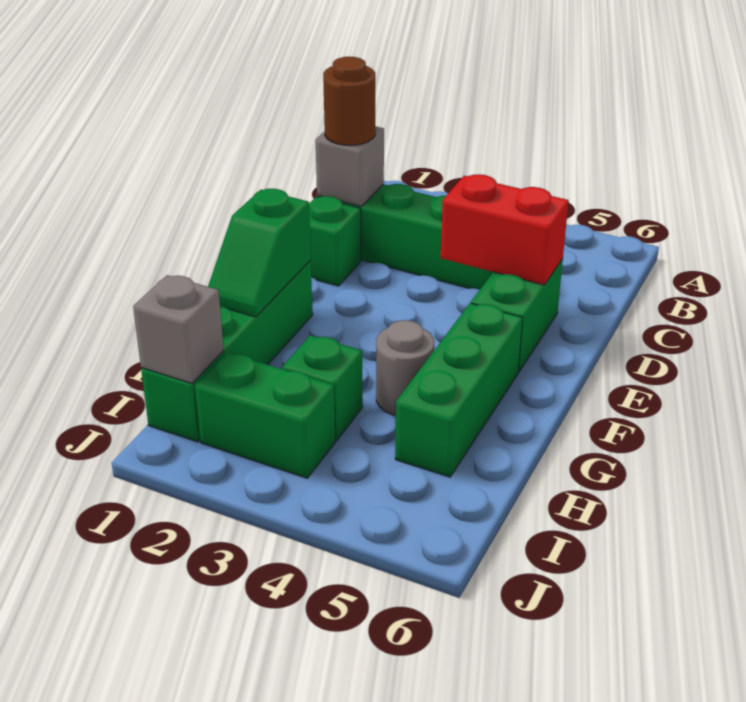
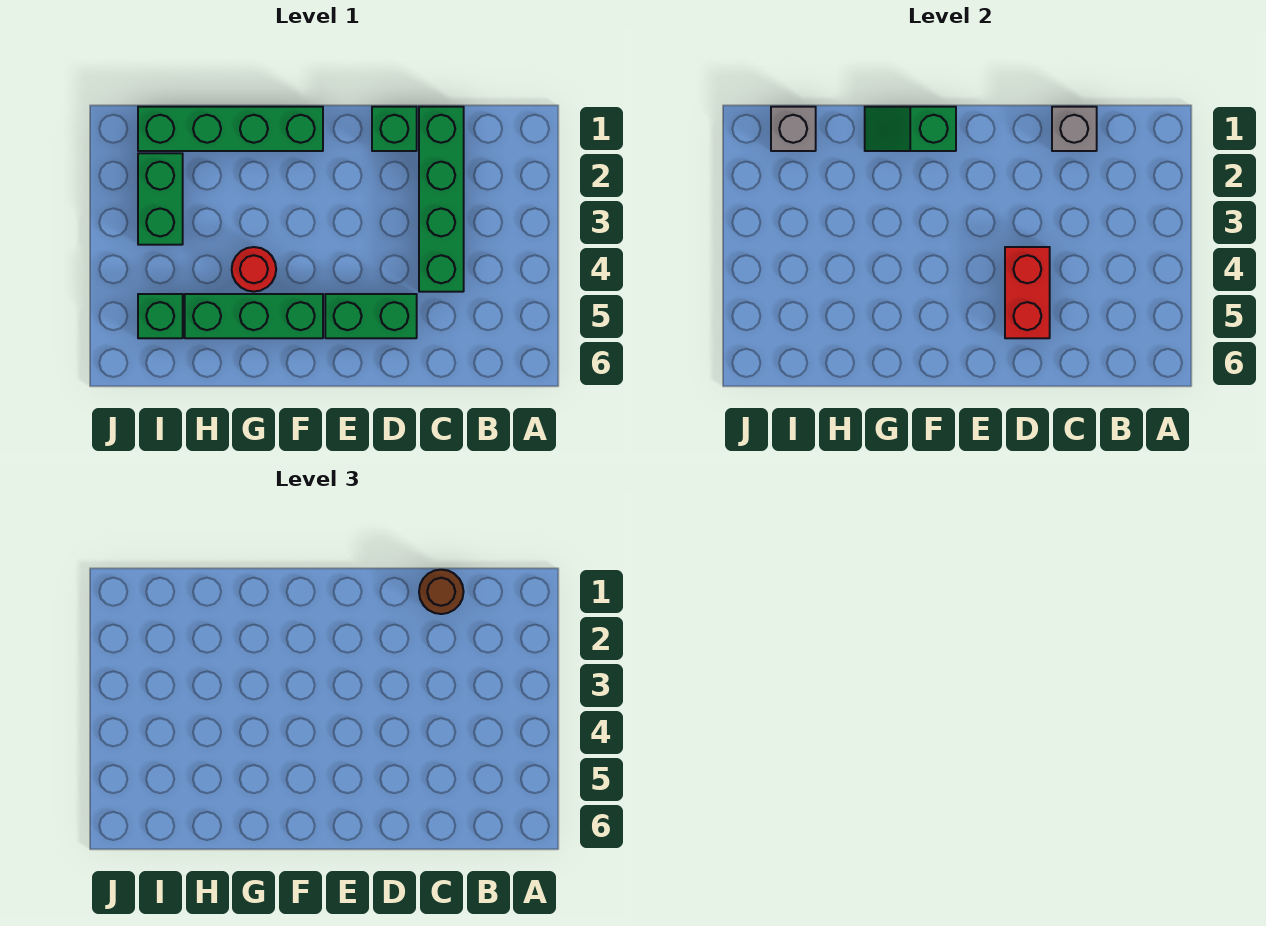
grey round brick G4 level 1 -> red round brick G4 level 1
green brick H3 level 1 -> green brick I5 level 1

